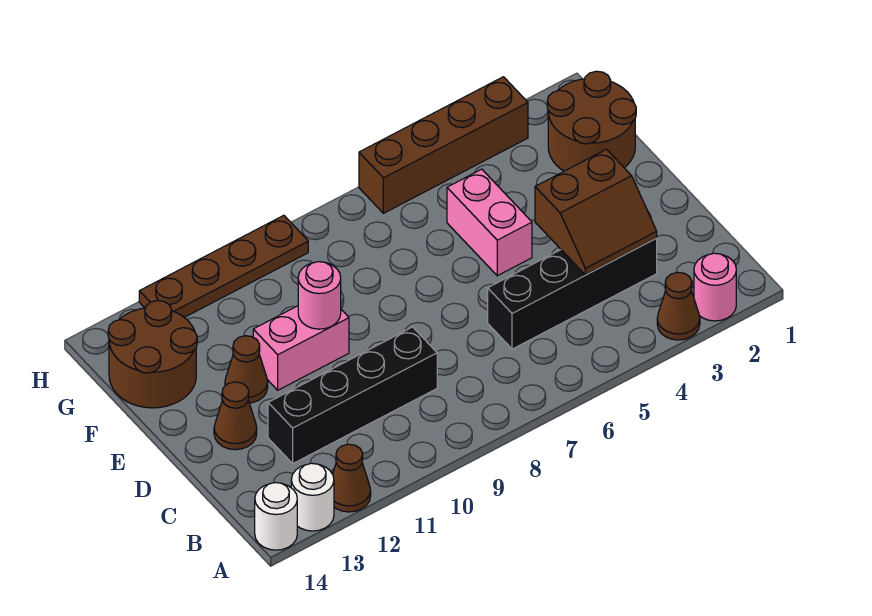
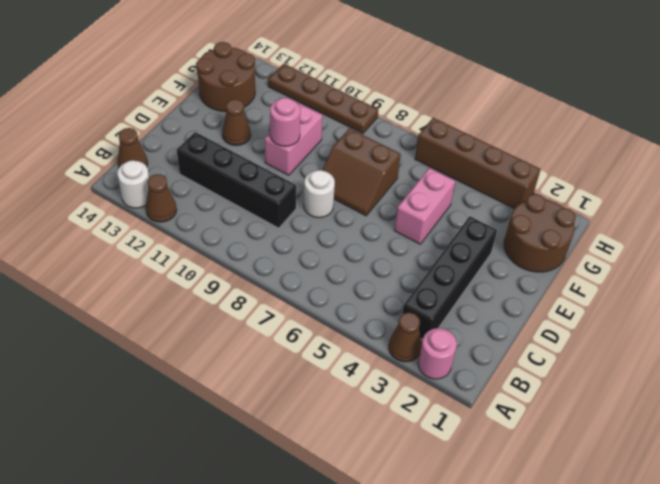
white round brick A14 level 1 -> white round brick D8 level 1
black brick C3:C6 level 1 -> black brick B3:E3 level 1
brown slope C3:D4 level 2 top D -> brown slope E7:F8 level 1 top F
brown cone D13 level 1 -> brown cone B14 level 1
pink brick E10:E11 level 1 -> pink brick E10:F10 level 1

